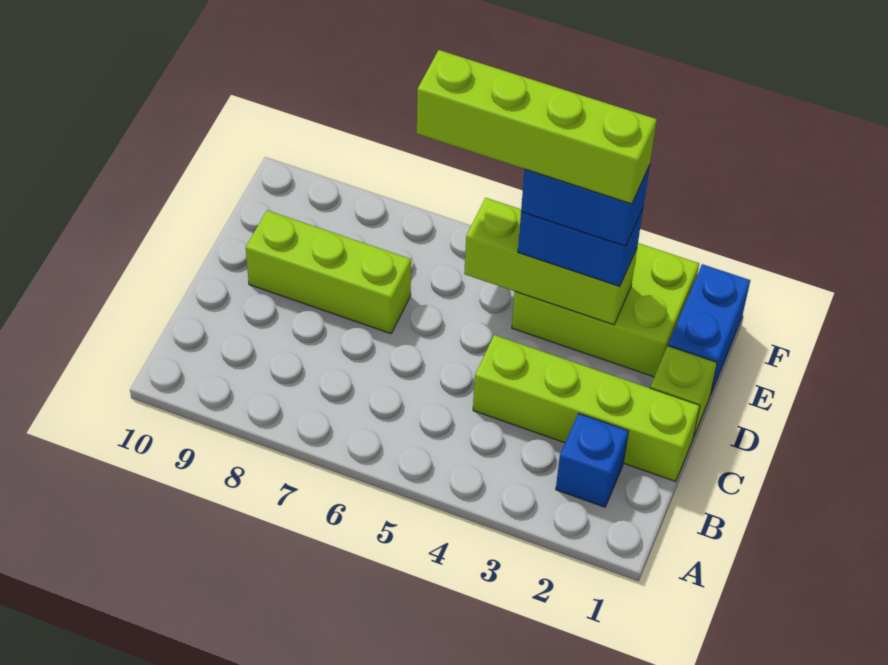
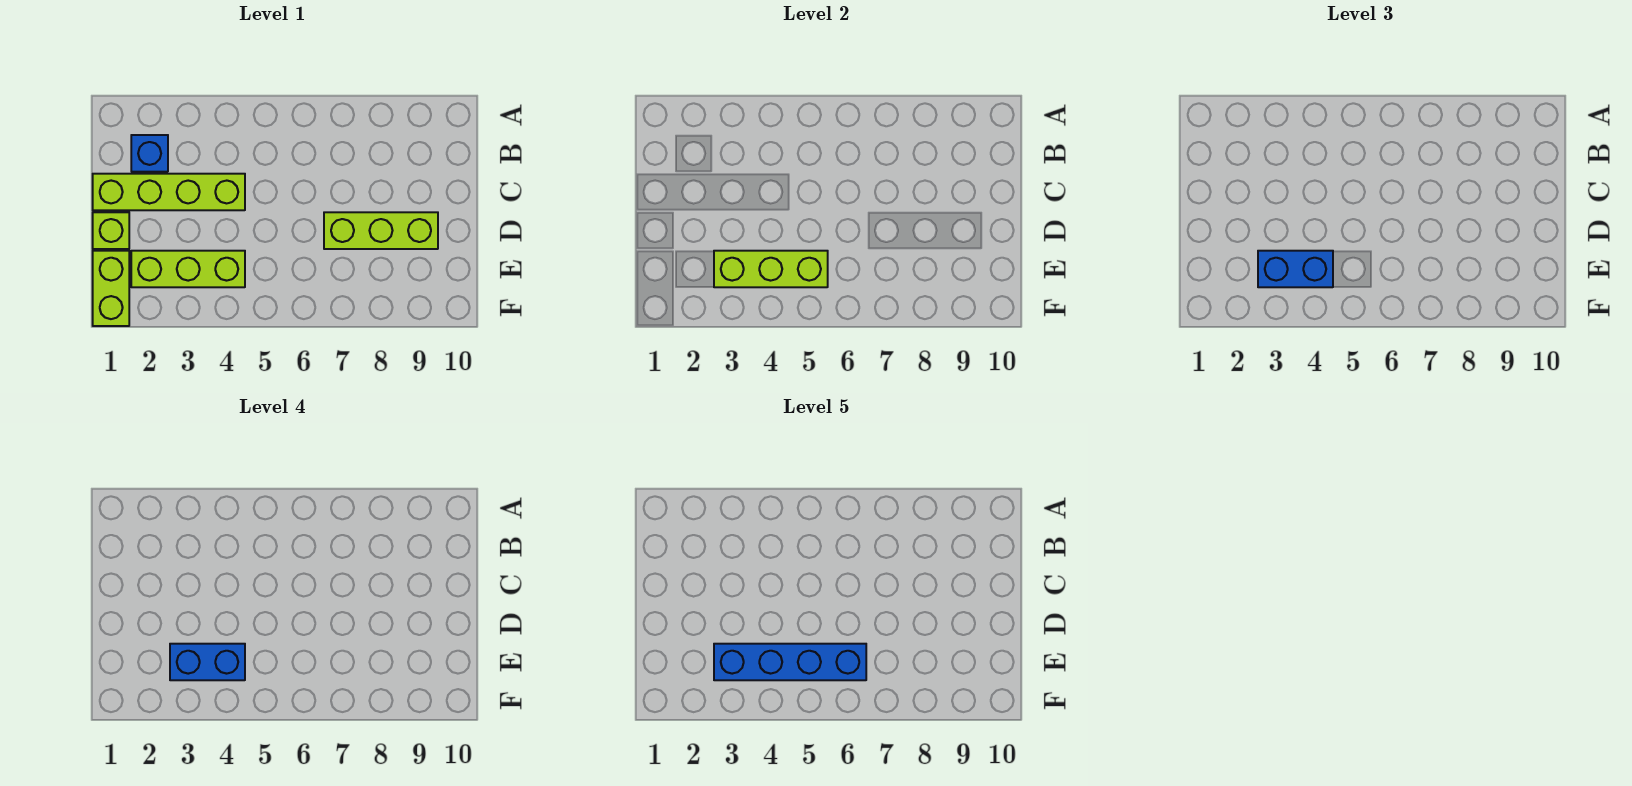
blue brick E1:F1 level 1 -> lime brick E1:F1 level 1
lime brick E2:F4 level 1 -> lime brick E2:E4 level 1
lime brick E3:E6 level 5 -> blue brick E3:E6 level 5

